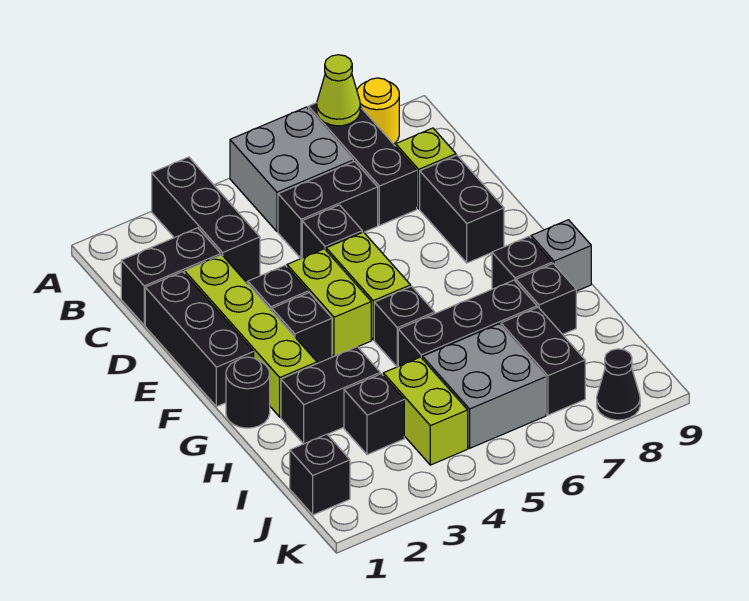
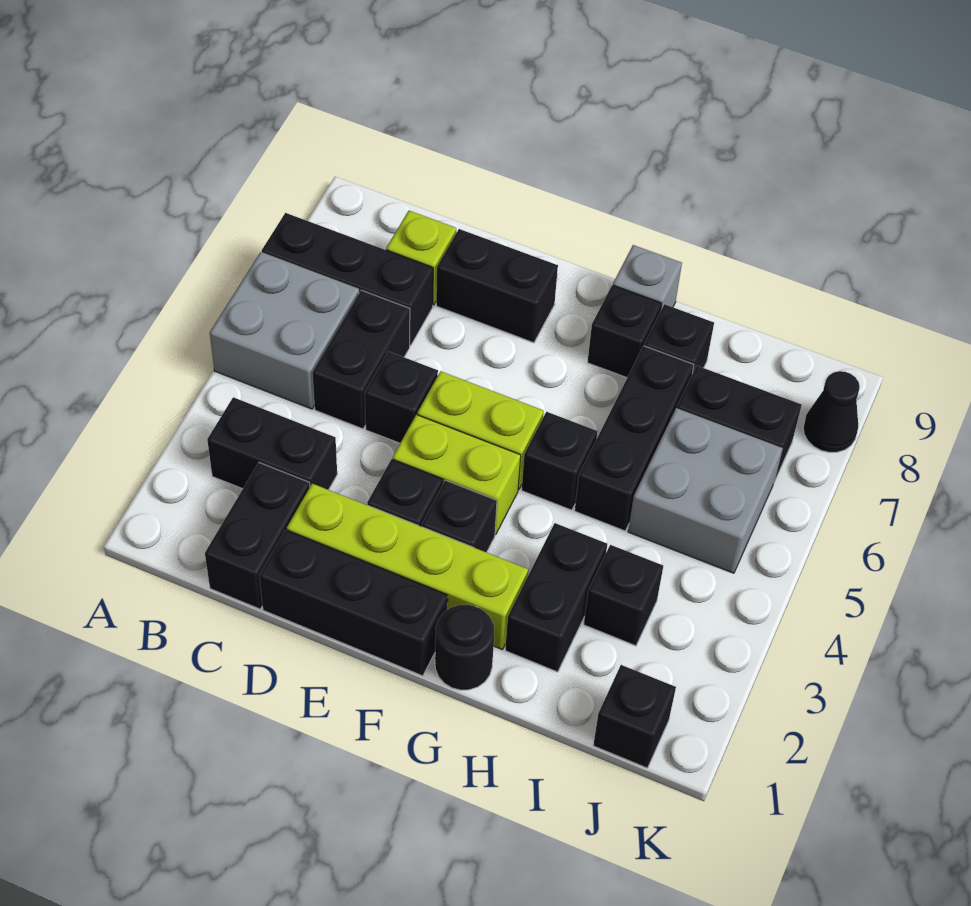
black brick A3:C3 level 1 -> black brick B3:C3 level 1
lime cone A7 level 2 -> none
yellow round brick A8 level 1 -> none
lime brick I4:J4 level 1 -> none

